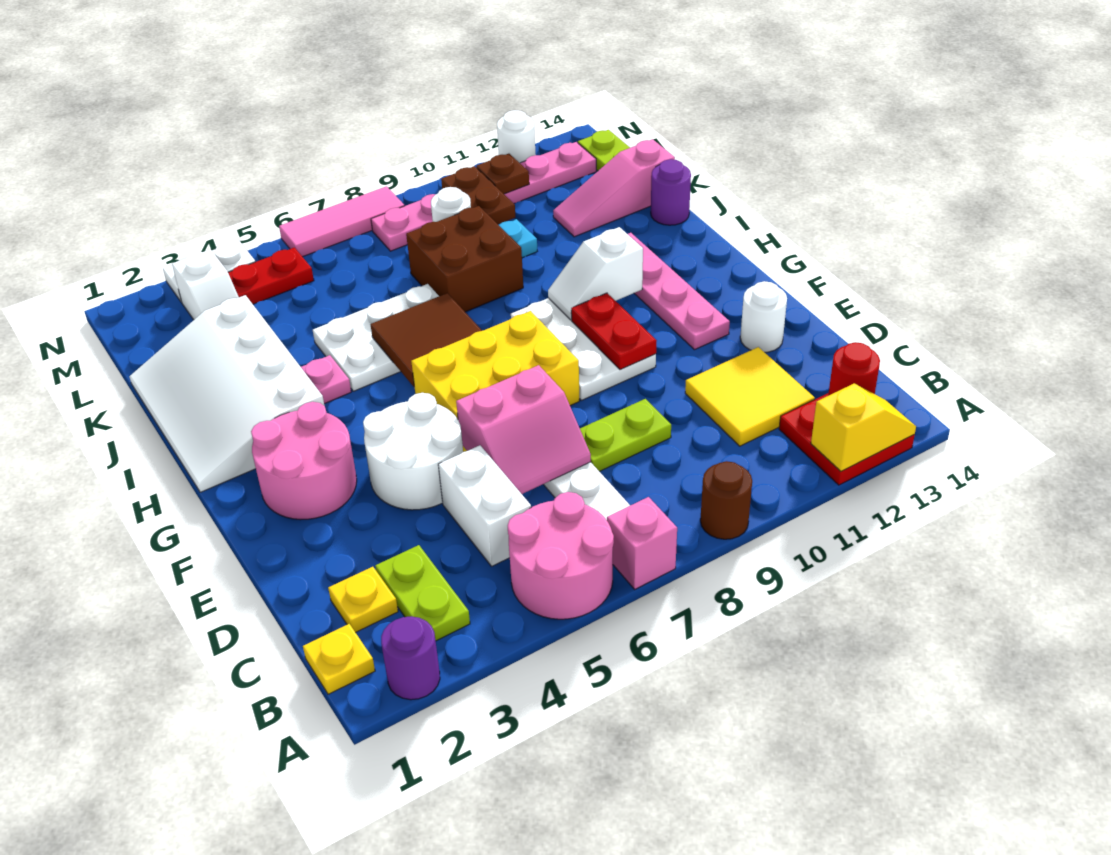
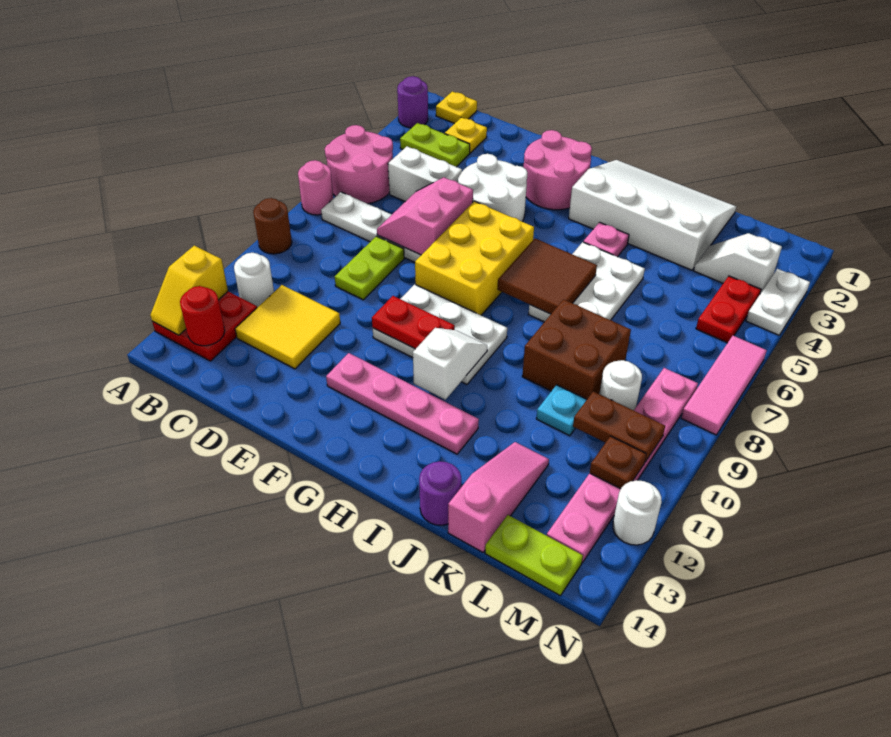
pink brick A7 level 1 -> pink round brick A7 level 1
white round brick E13 level 1 -> white round brick B11 level 1

